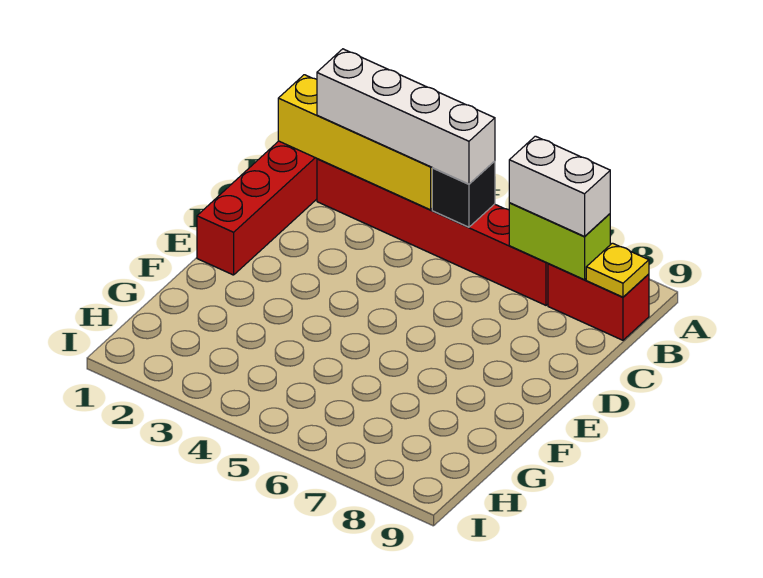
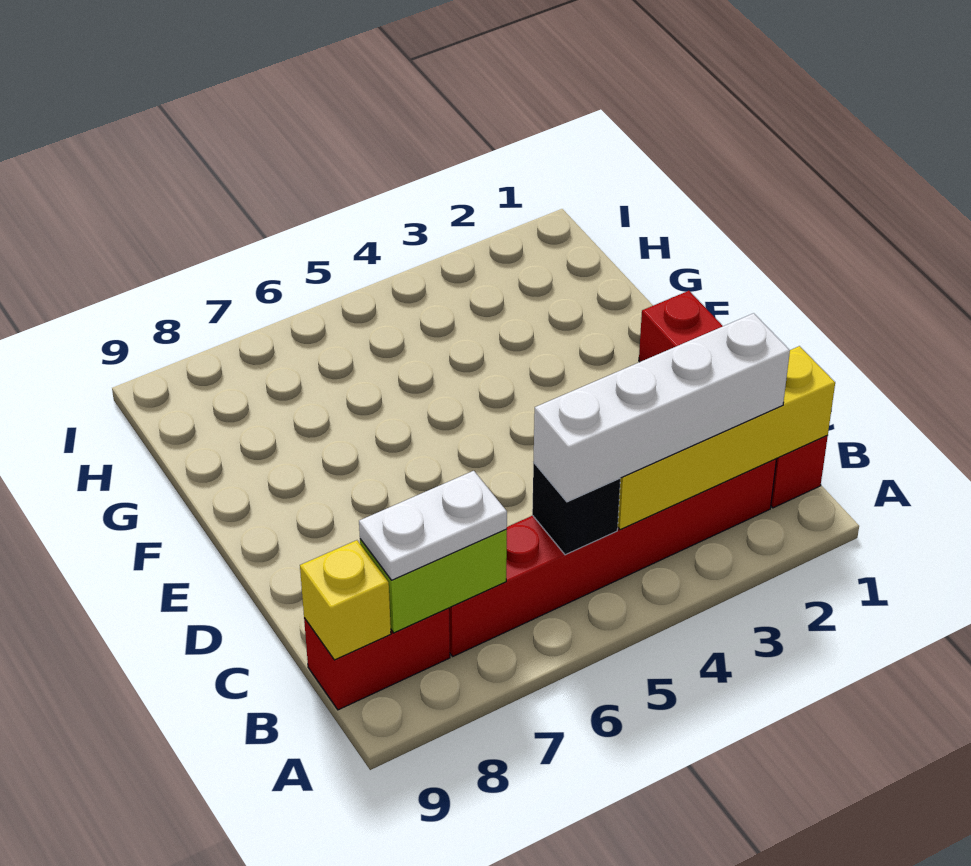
white brick B7:B8 level 3 -> white plate B7:B8 level 3
yellow plate B9 level 2 -> yellow brick B9 level 2

